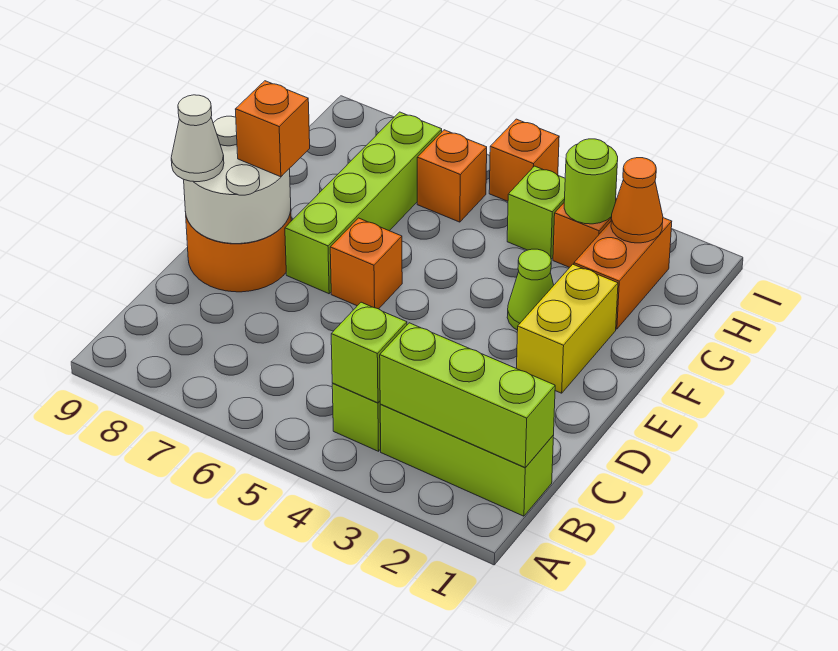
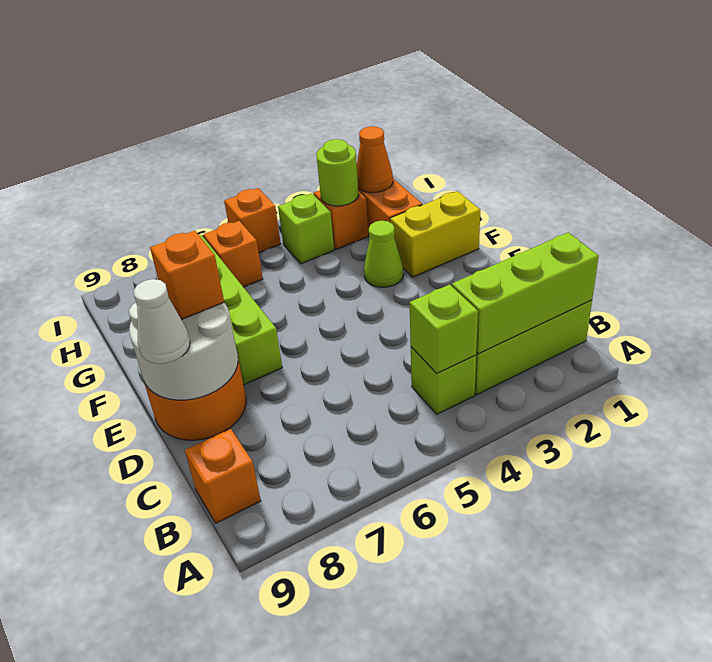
yellow brick E2:F2 level 1 -> yellow brick F1:F2 level 1
orange brick E6 level 1 -> orange brick B9 level 1

